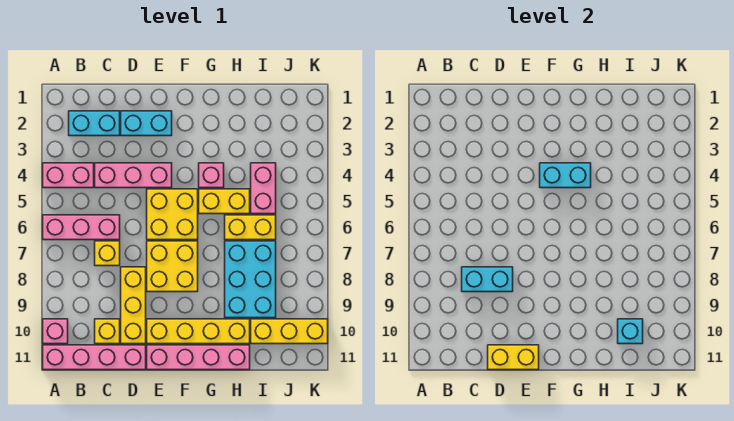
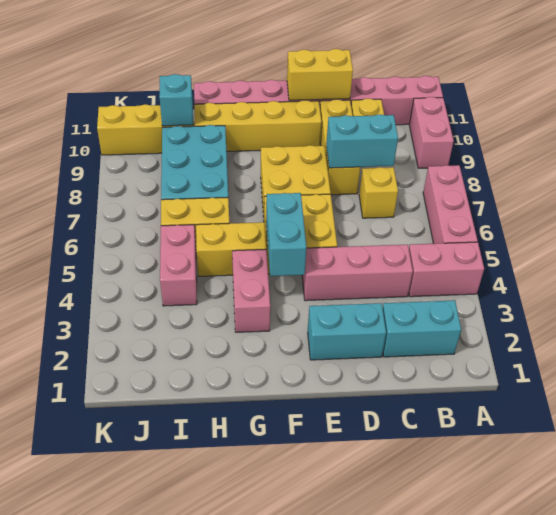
pink brick A6:C6 level 1 -> pink brick A5:A7 level 1
pink brick A10 level 1 -> pink brick A9:A10 level 1
cyan brick F4:G4 level 2 -> cyan brick F4:F5 level 2
pink brick G4 level 1 -> pink brick G3:G4 level 1

